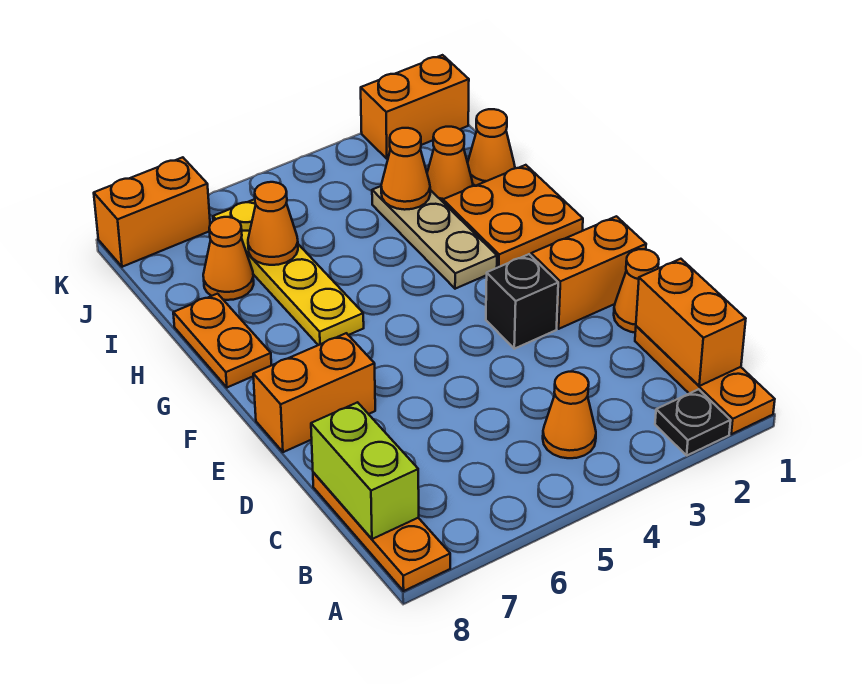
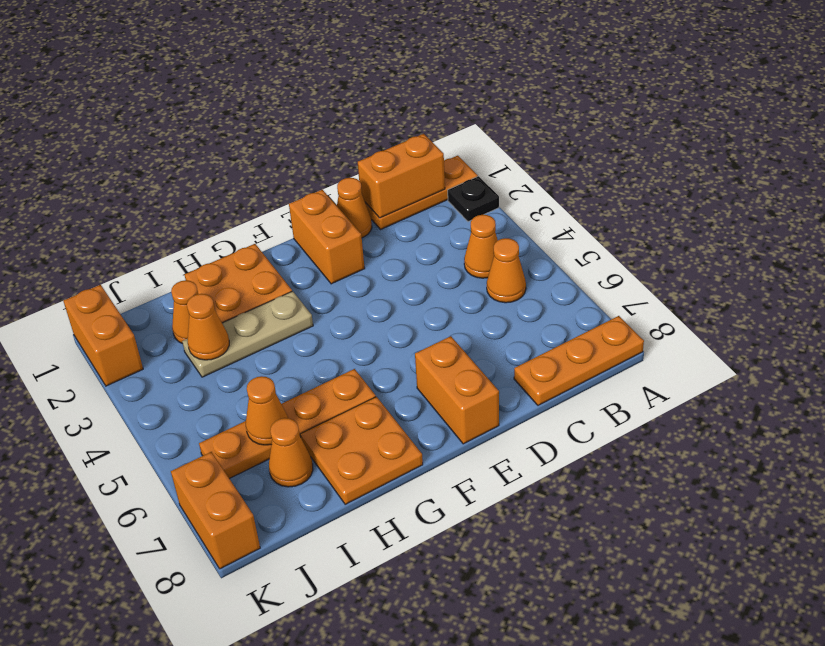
lime brick B8:C8 level 2 -> none
black brick E3 level 1 -> none
yellow plate G6:J6 level 1 -> orange plate G6:J6 level 1
orange plate G8:H8 level 1 -> orange plate G7:H8 level 1
orange cone I1 level 1 -> orange cone B5 level 1

